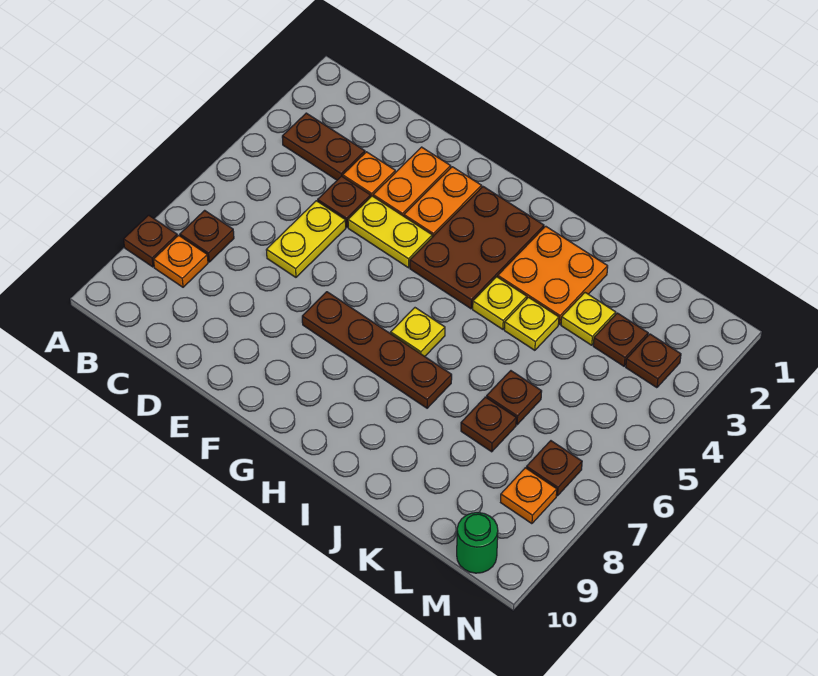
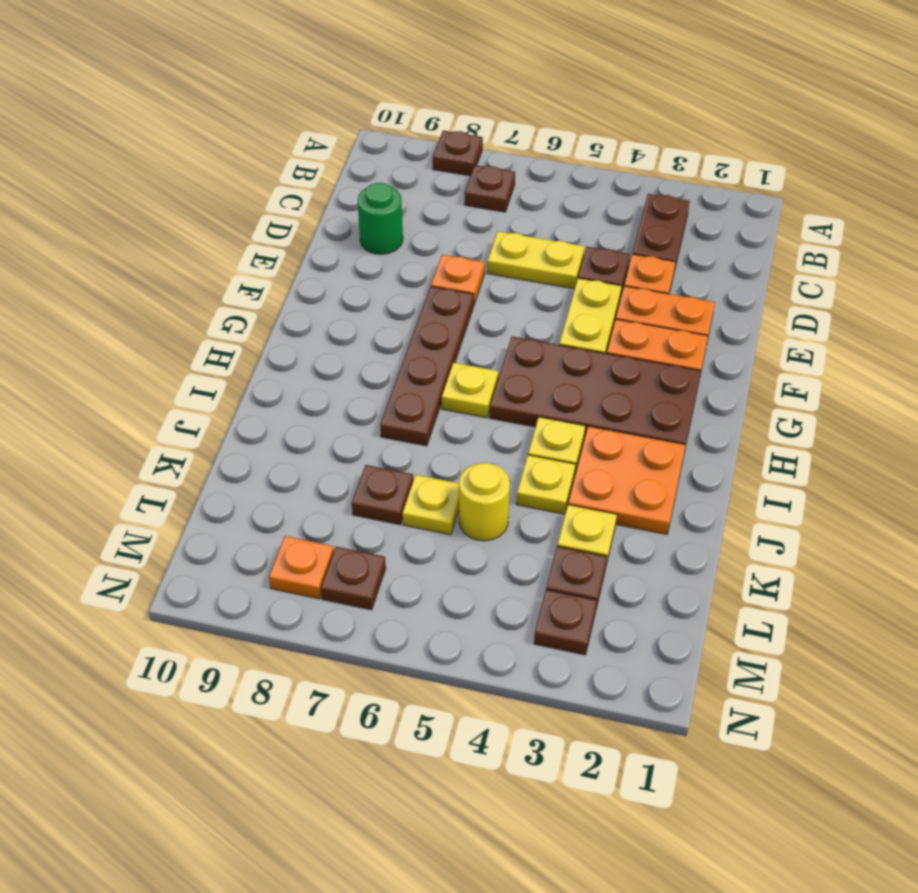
orange plate B8 level 1 -> orange plate E7 level 1
brown plate G2:H4 level 1 -> brown plate G2:H5 level 1
none -> yellow round brick K5 level 1
brown plate K6 level 1 -> yellow plate K6 level 1
green round brick M10 level 1 -> green round brick D9 level 1

